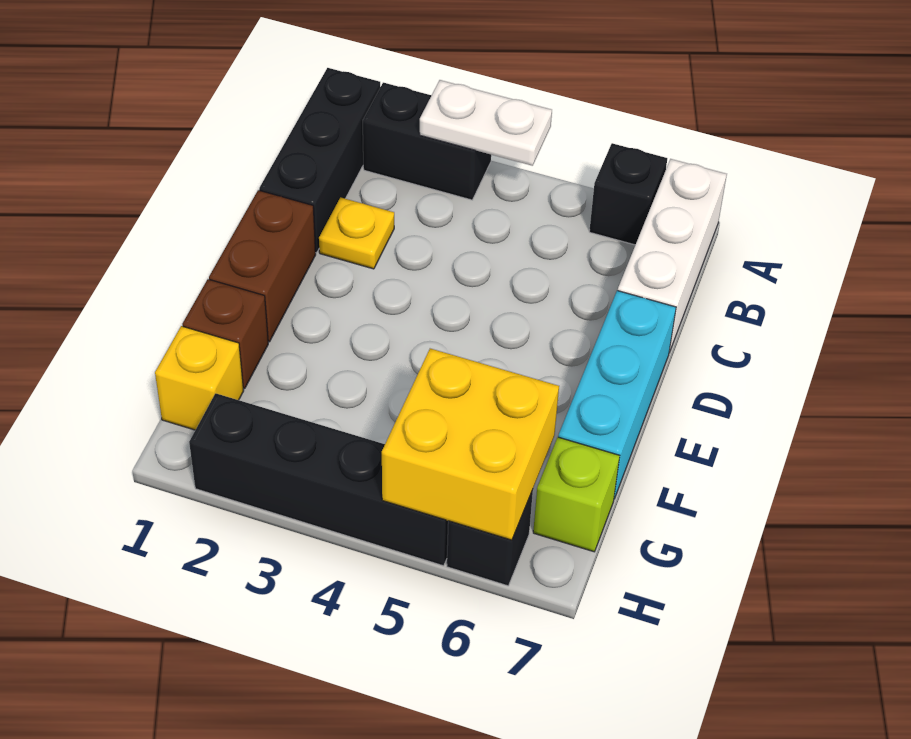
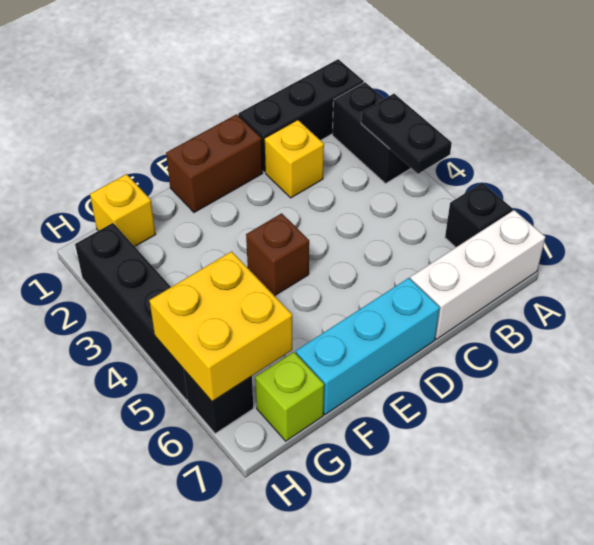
white plate A3:A4 level 2 -> black plate A3:A4 level 2
yellow plate C2 level 1 -> yellow brick C2 level 1
brown brick F1 level 1 -> brown brick E4 level 1

